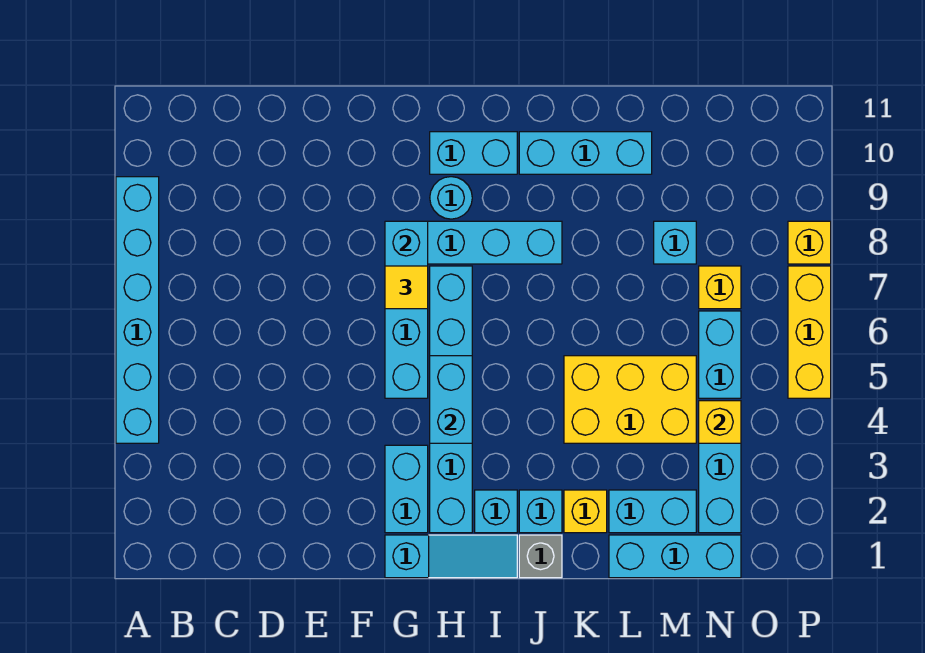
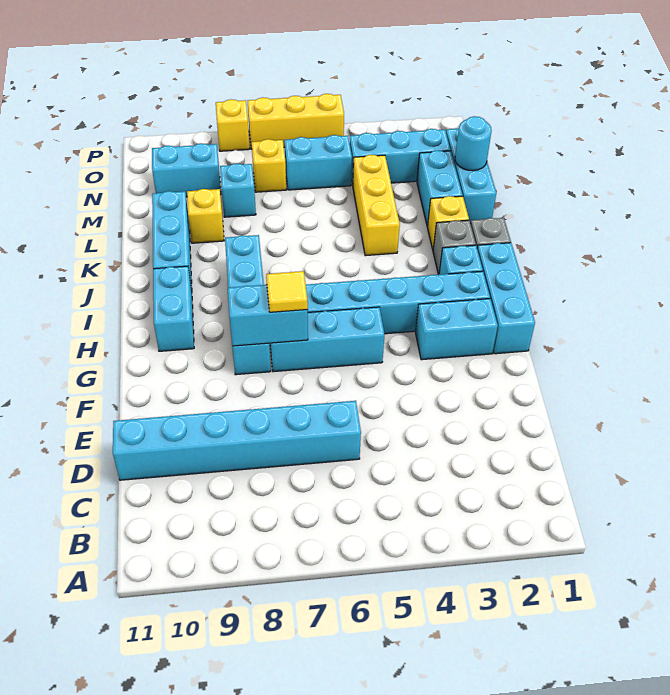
cyan brick A4:A9 level 1 -> cyan brick D6:D11 level 1
cyan slope G1:I1 level 1 top G -> cyan brick G1:I1 level 1
cyan brick H4:H5 level 2 -> cyan brick N9:N10 level 1
cyan round brick H9 level 1 -> cyan round brick M1 level 2
cyan brick J2 level 1 -> grey brick J2 level 1
yellow brick K4:M5 level 1 -> yellow brick K4:M4 level 1
yellow brick N4 level 2 -> yellow brick L9 level 1

